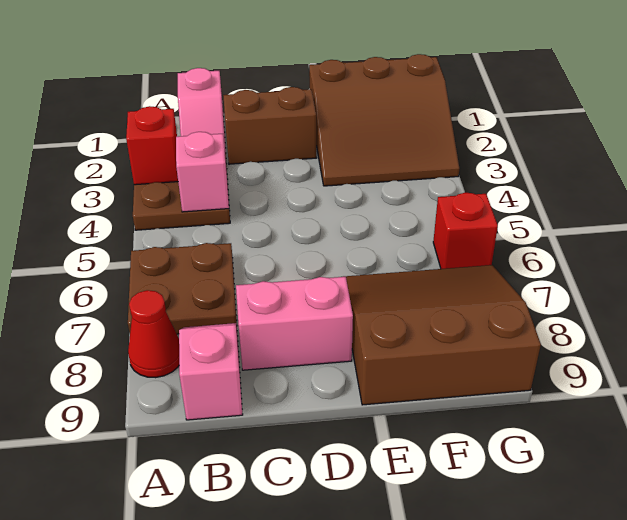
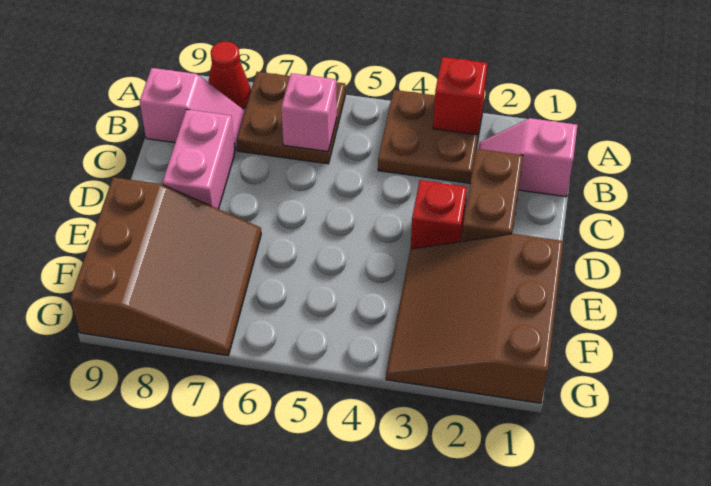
pink brick B4 level 2 -> pink brick B6 level 2
red brick G6 level 1 -> red brick D3 level 1

